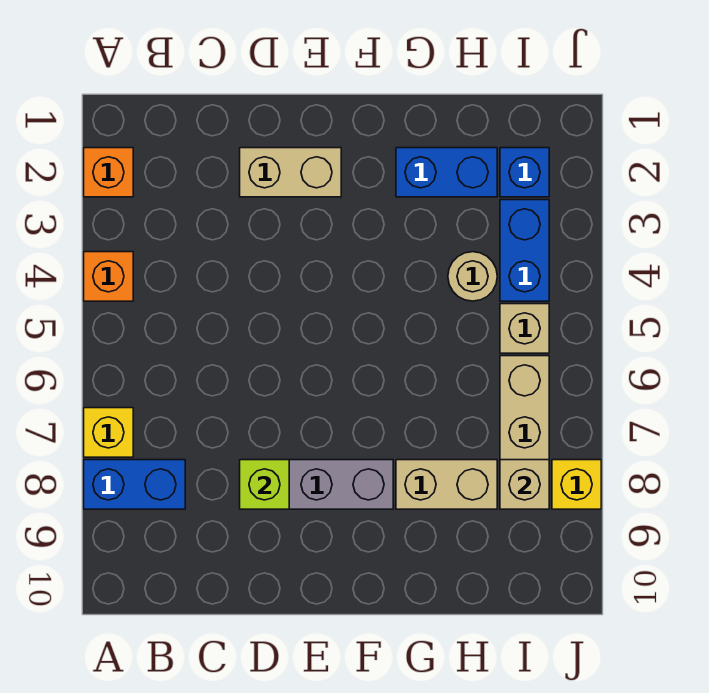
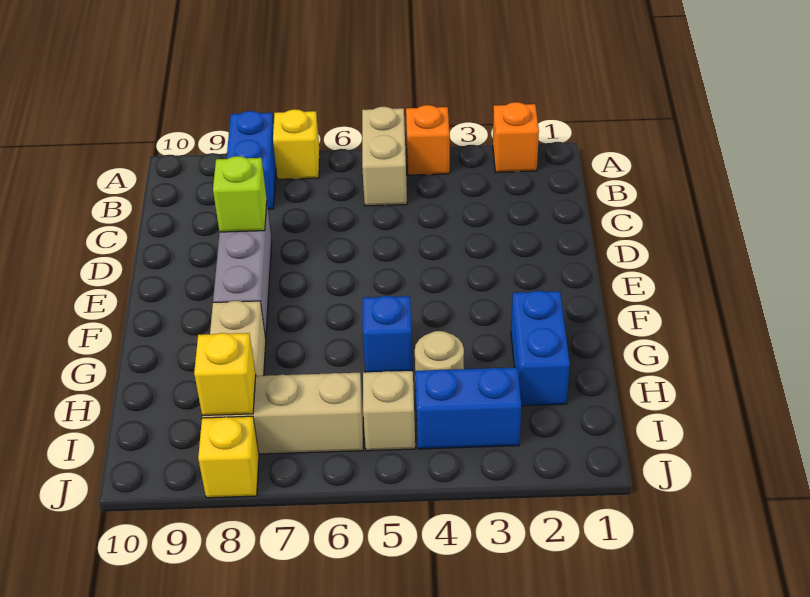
tan brick D2:E2 level 1 -> tan brick A5:B5 level 1
blue brick I2 level 1 -> blue brick G5 level 1
tan brick I8 level 2 -> yellow brick I8 level 2

